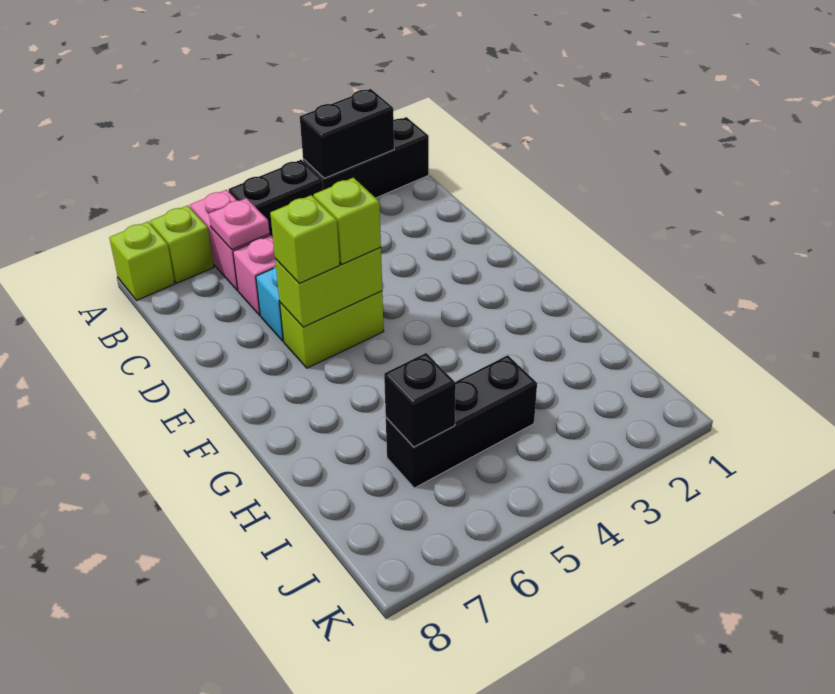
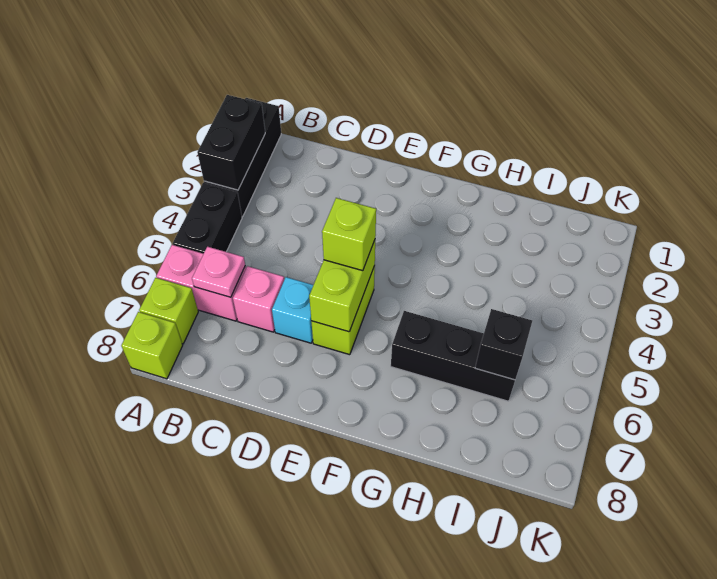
lime brick E6 level 3 -> none
black brick I4:I6 level 1 -> black brick G6:I6 level 1

